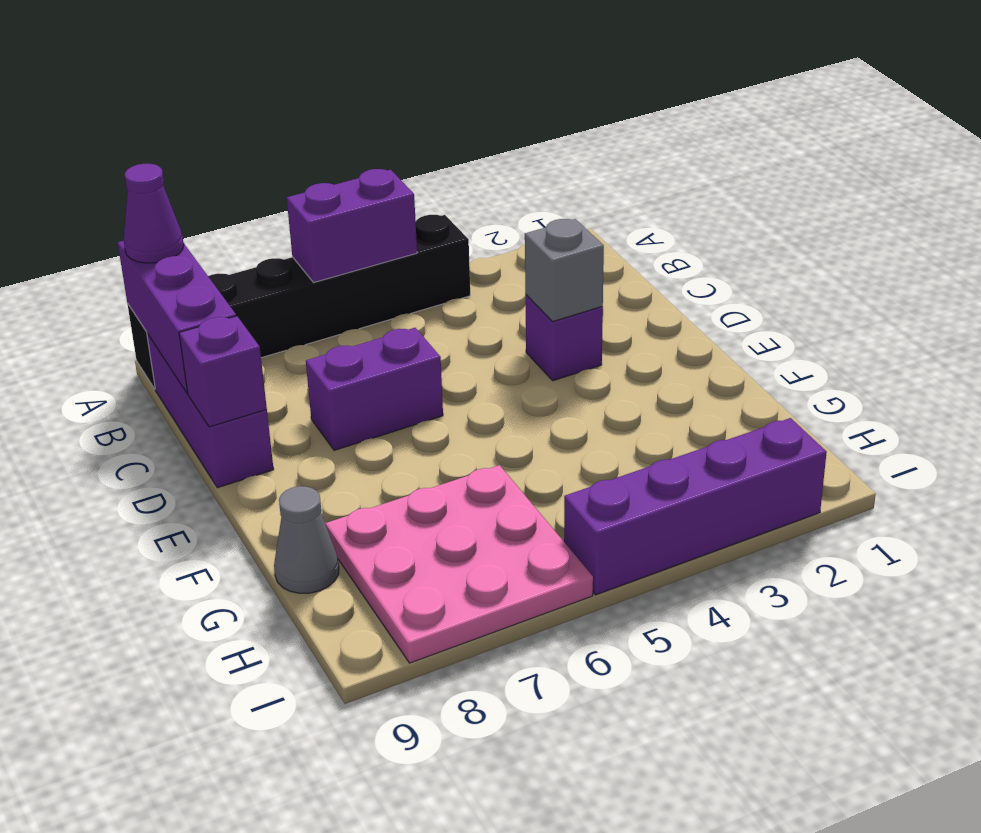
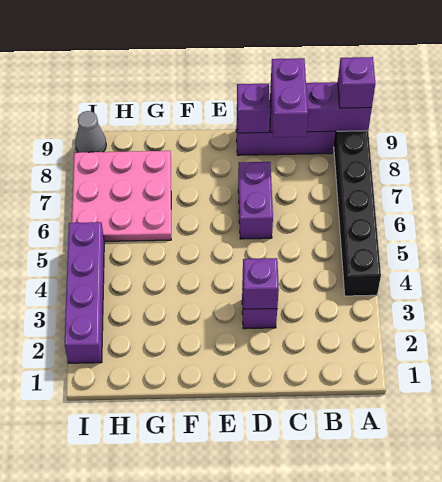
purple brick A5:A6 level 2 -> purple brick C8:C9 level 3
purple cone A9 level 3 -> purple brick A9 level 3
grey brick D3 level 2 -> purple brick D3 level 2
grey cone G9 level 1 -> grey cone I9 level 1

